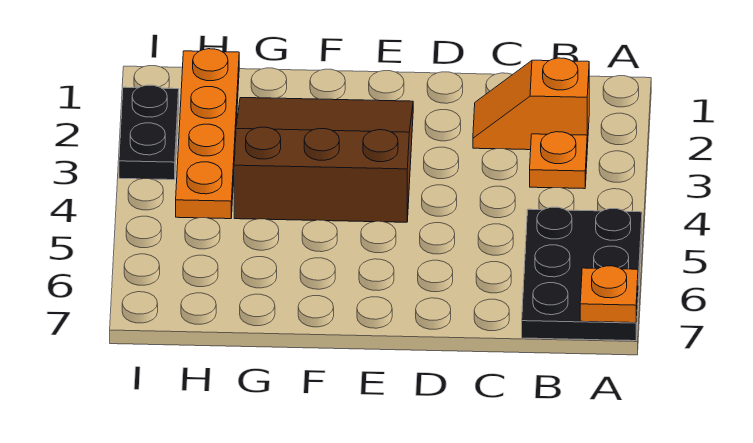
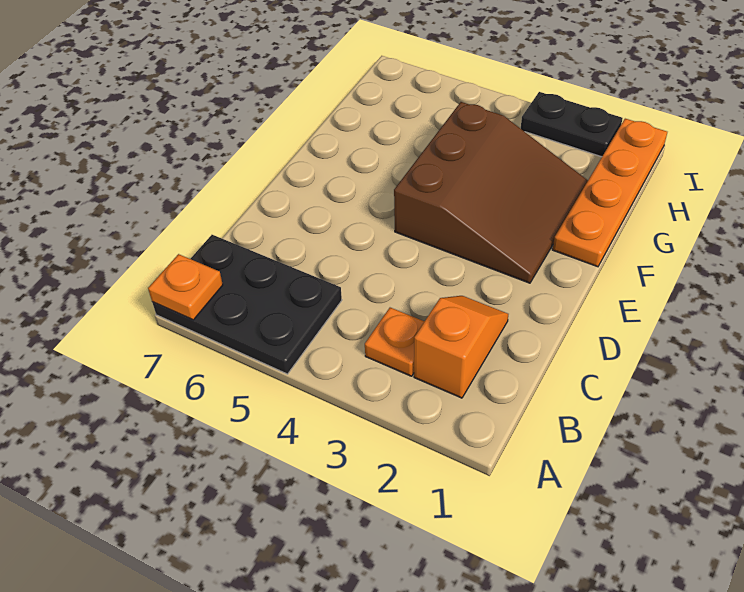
orange plate H1:H4 level 1 -> orange plate F1:I1 level 1

